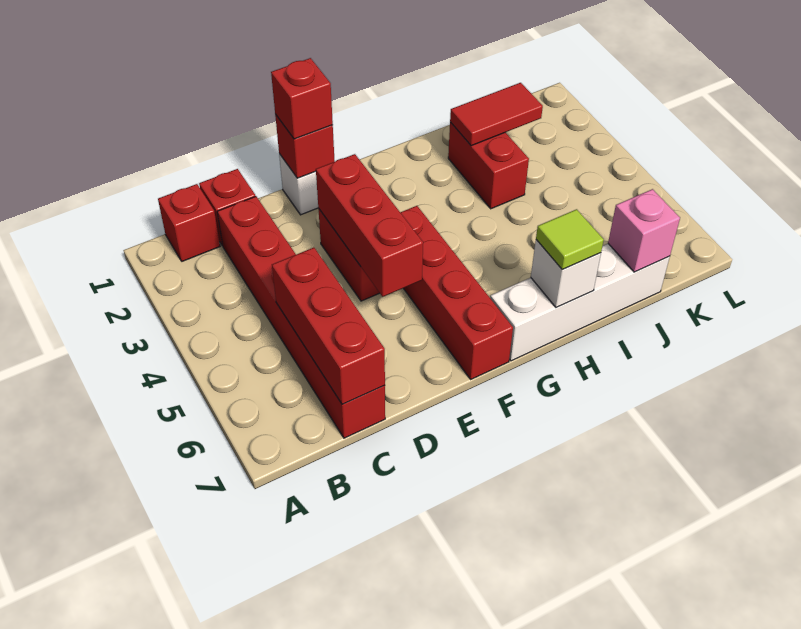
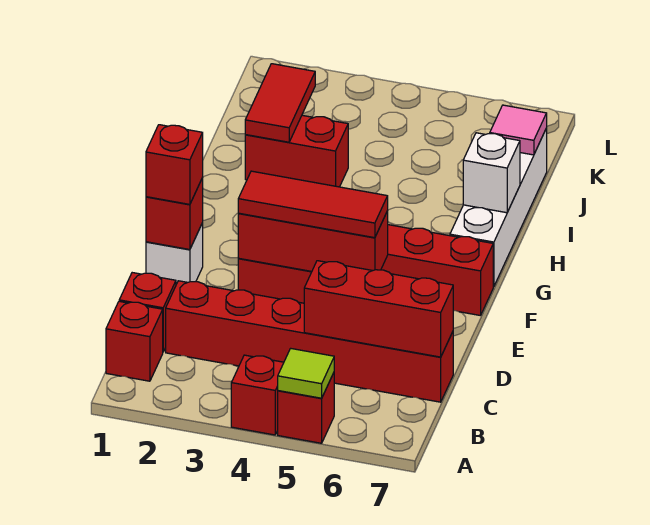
none -> red brick A4 level 1
none -> red brick A5 level 1
none -> red tile E3:E5 level 3
lime tile H7 level 3 -> lime tile A5 level 2
pink brick J7 level 2 -> pink tile J7 level 2

